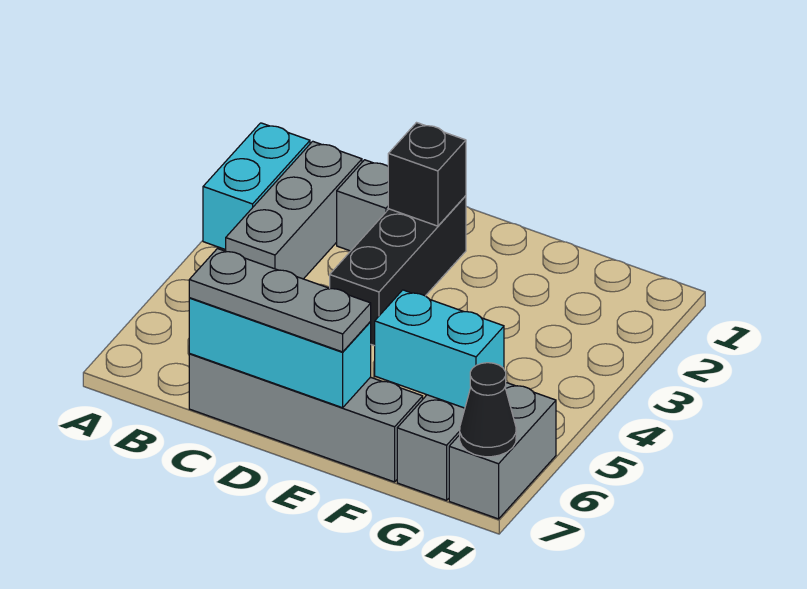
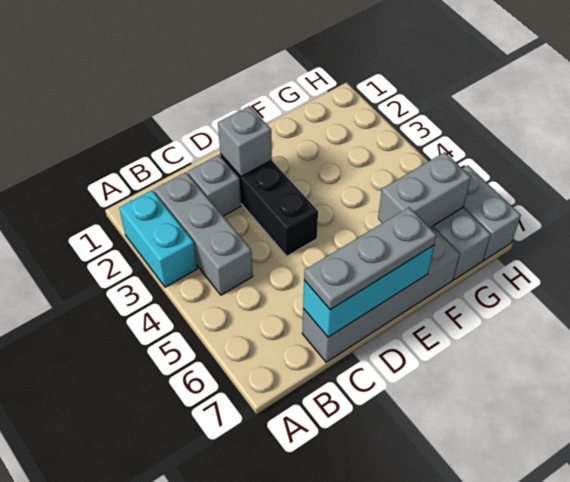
black brick D2 level 2 -> grey brick D2 level 2
cyan brick F6:G6 level 2 -> grey brick F6:G6 level 2
black cone H7 level 2 -> none

